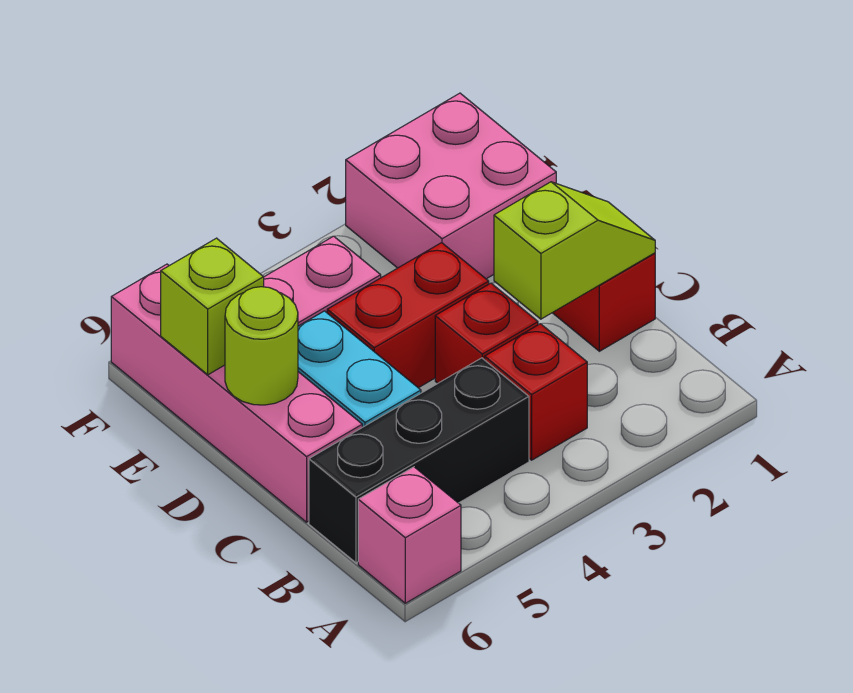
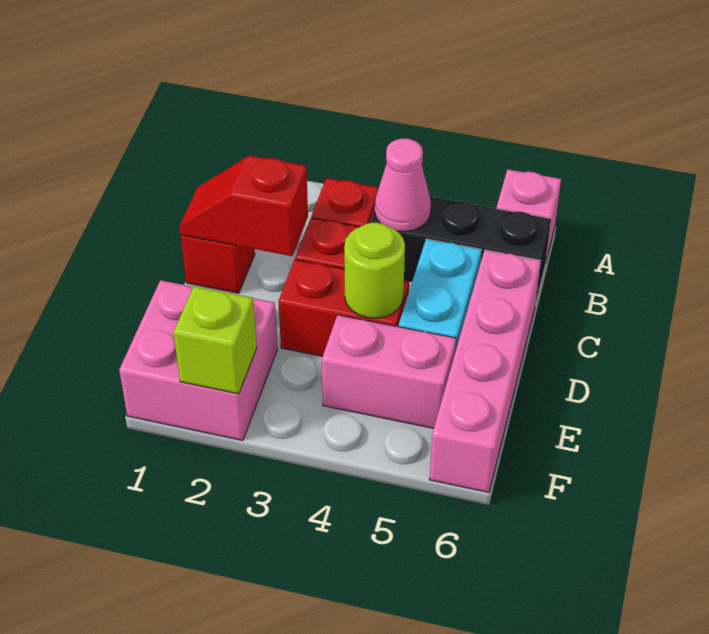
none -> pink cone B4 level 2
lime slope C1:C2 level 2 top 2 -> red slope C1:C2 level 2 top 2
lime round brick D6 level 2 -> lime round brick D4 level 2
lime brick E6 level 2 -> lime brick F2 level 2

